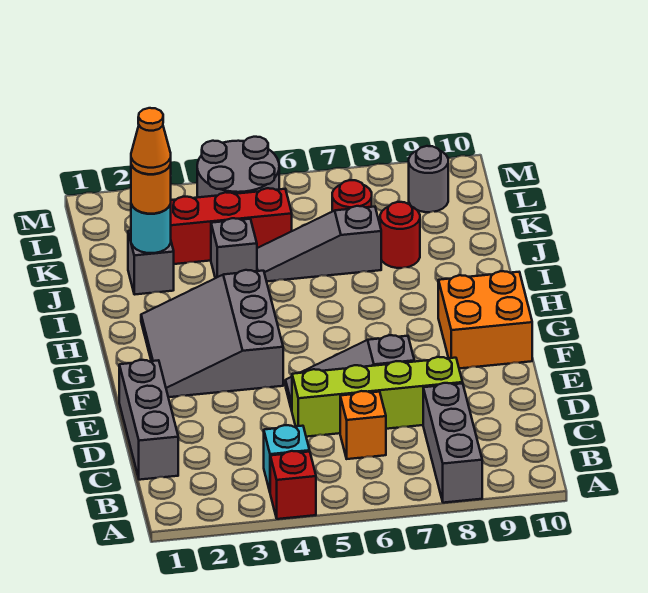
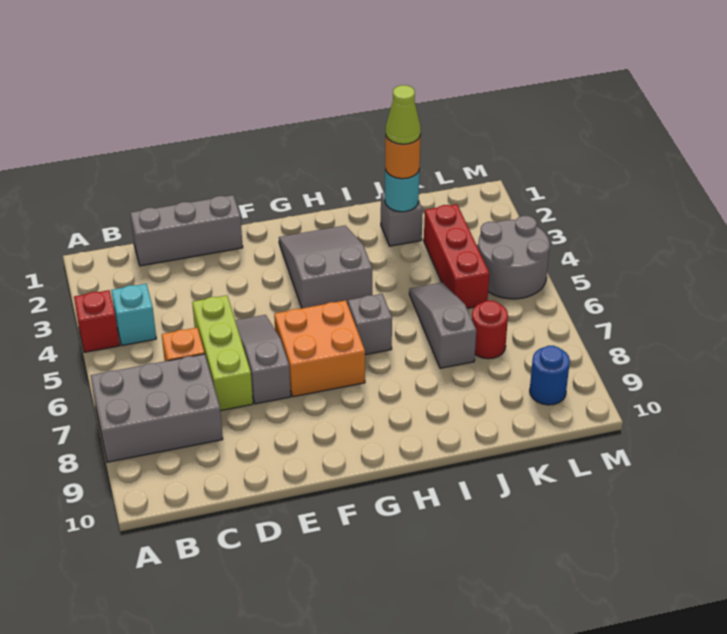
grey brick A8:C8 level 1 -> grey brick A7:C8 level 1
lime brick D5:D8 level 1 -> lime brick D5:D7 level 1
grey slope F2:H4 level 1 top 4 -> grey slope G2:H4 level 1 top 4
orange brick F9:G10 level 1 -> orange brick F6:G7 level 1
orange cone J2 level 4 -> lime cone J2 level 4
grey brick J4 level 1 -> grey brick H6 level 1
red round brick J8 level 1 -> none
grey round brick L9 level 1 -> blue round brick L9 level 1

